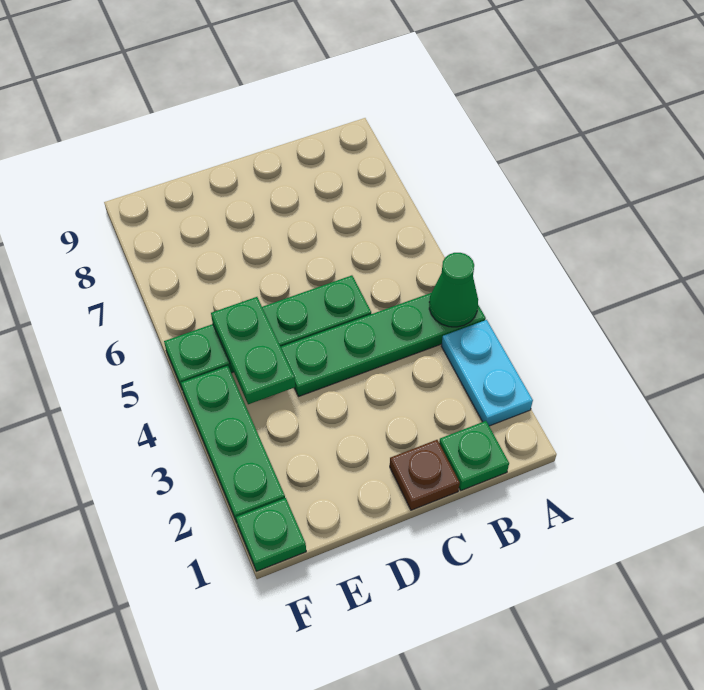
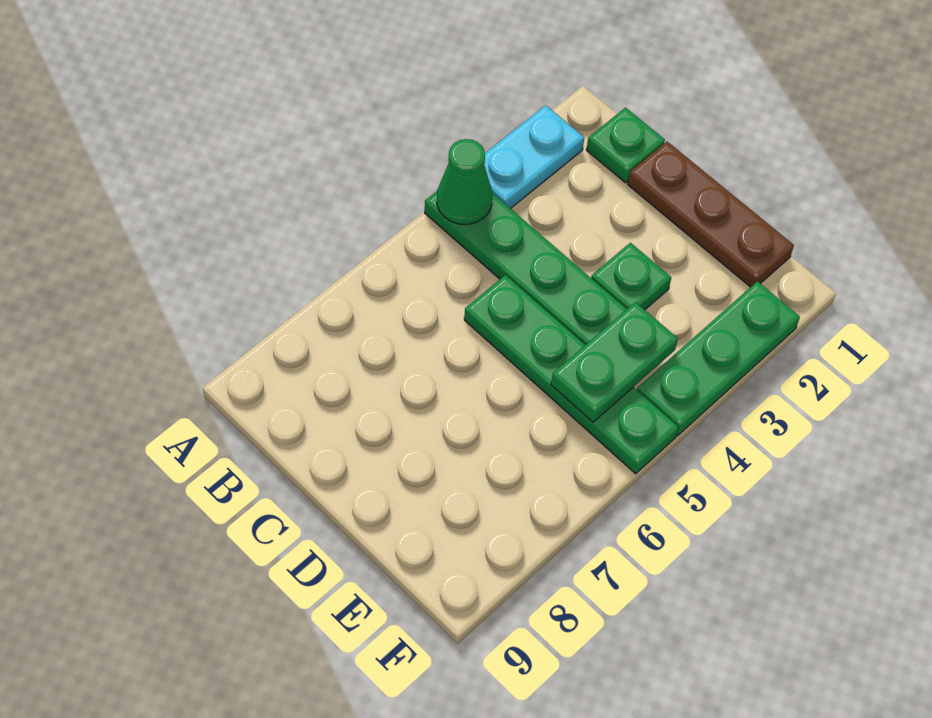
brown plate C1 level 1 -> brown plate C1:E1 level 1
green plate F1 level 1 -> green plate D3 level 1

